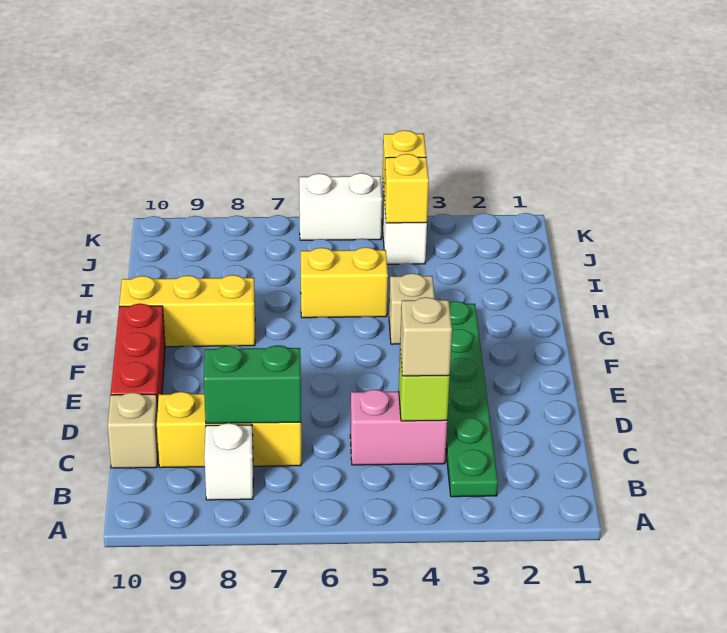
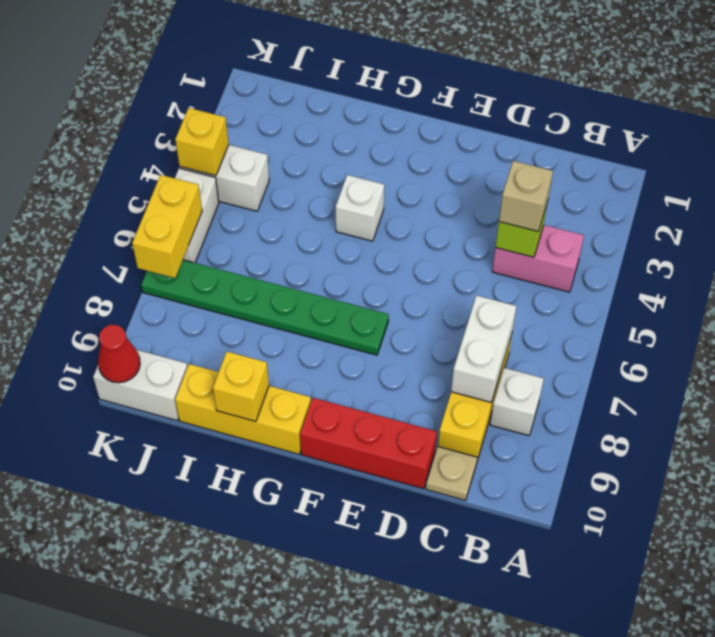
green plate B3:G3 level 1 -> green plate F7:K7 level 1
pink brick C4:C5 level 1 -> pink brick B4:C4 level 1
green brick C7:C8 level 2 -> white brick C7:C8 level 2
tan brick C10 level 1 -> tan plate C10 level 1
tan brick G4 level 1 -> white brick G4 level 1
yellow brick G8:G10 level 1 -> yellow brick G10:I10 level 1
yellow brick H5:H6 level 1 -> yellow brick K6:K7 level 2
yellow brick J4 level 2 -> yellow brick H10 level 2
none -> white brick J10:K10 level 1
none -> red cone K10 level 2

